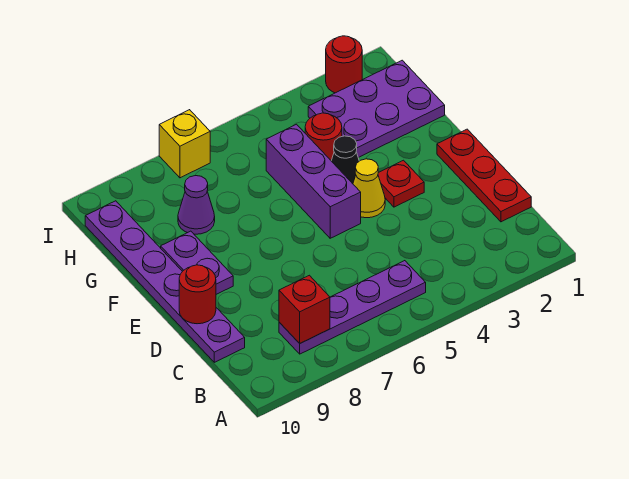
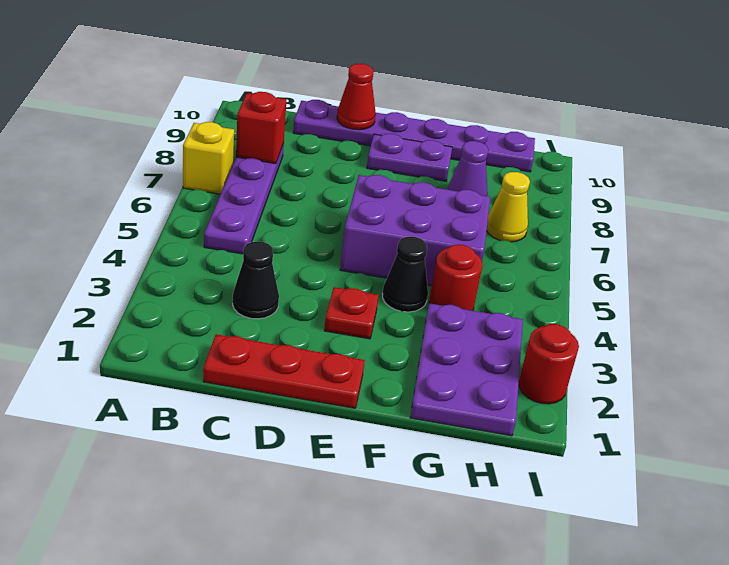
none -> black cone C3 level 1
red round brick D10 level 2 -> red cone D10 level 2
yellow cone E4 level 1 -> yellow cone H7 level 1
purple brick E5:G5 level 1 -> purple brick E5:G6 level 1
yellow brick I7 level 1 -> yellow brick A7 level 1

